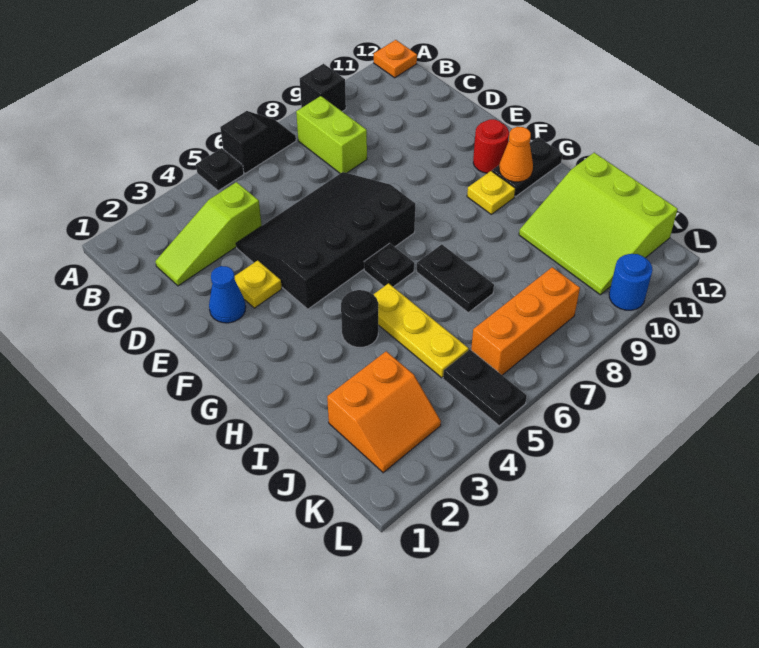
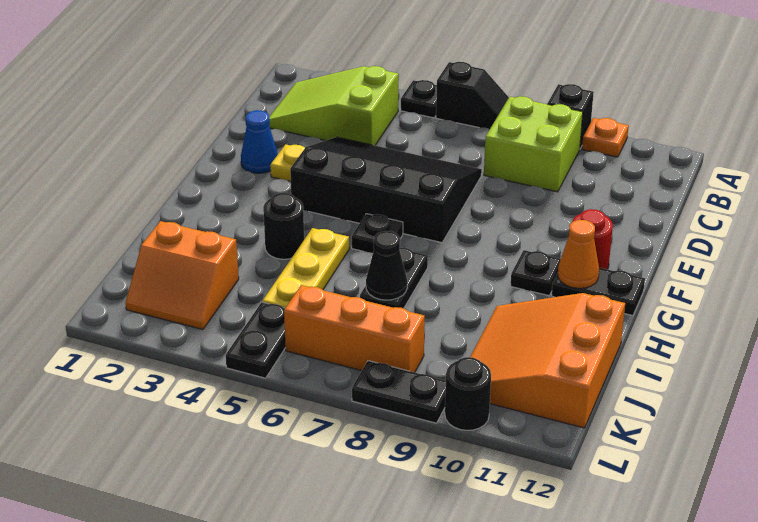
orange plate A12 level 1 -> orange plate A10 level 1
lime brick B8:C8 level 1 -> lime brick B8:C9 level 1
lime slope C2:C4 level 1 top 4 -> lime slope B2:C4 level 1 top 4
yellow plate G10 level 1 -> black plate G10 level 1
none -> black cone I7 level 2
lime slope I10:K12 level 1 top 12 -> orange slope I10:K12 level 1 top 12
none -> black plate L8:L9 level 1
blue round brick L10 level 1 -> black round brick L10 level 1

